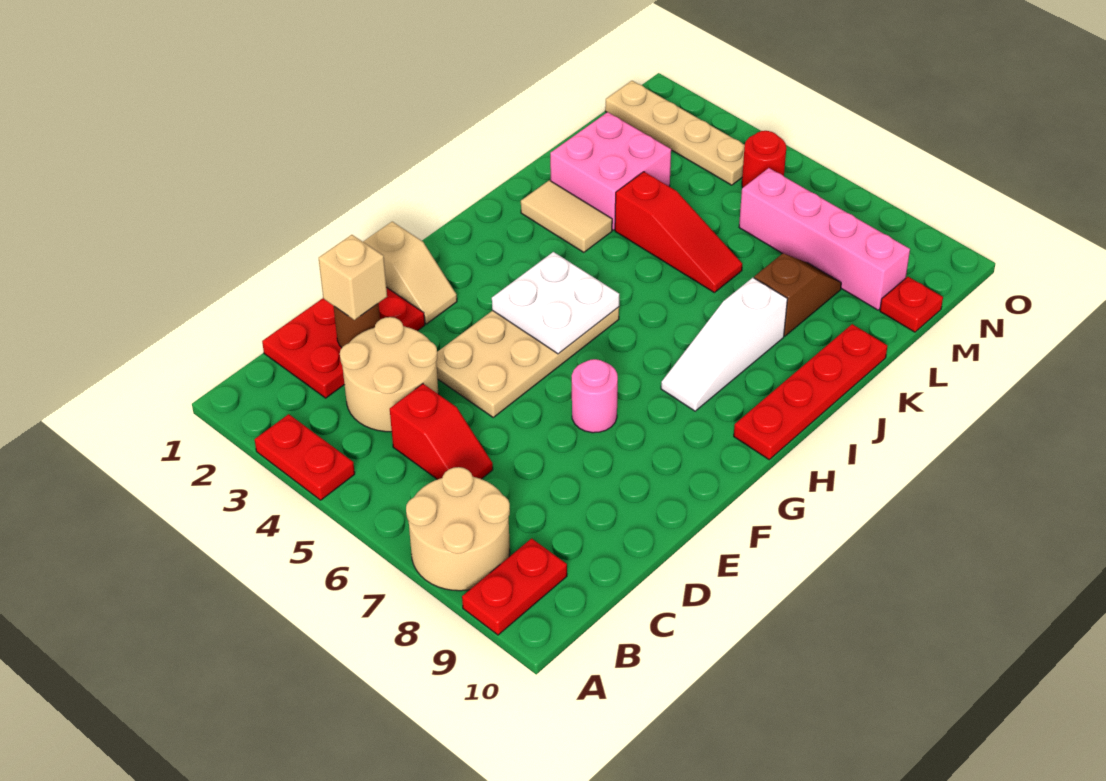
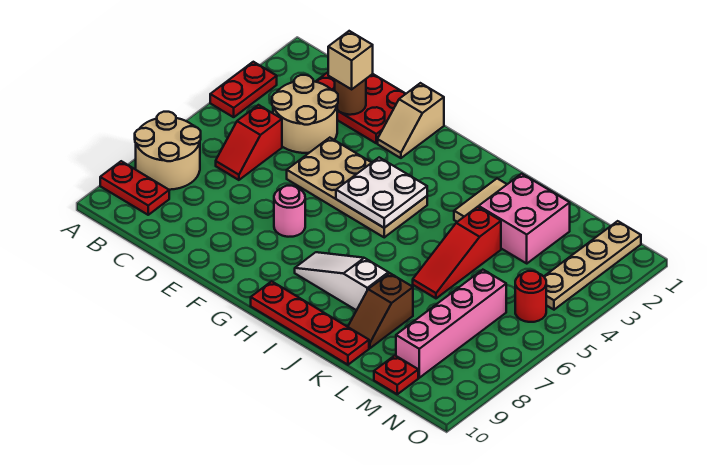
brown slope K8:L8 level 1 top K -> brown slope K8:K9 level 1 top 8

